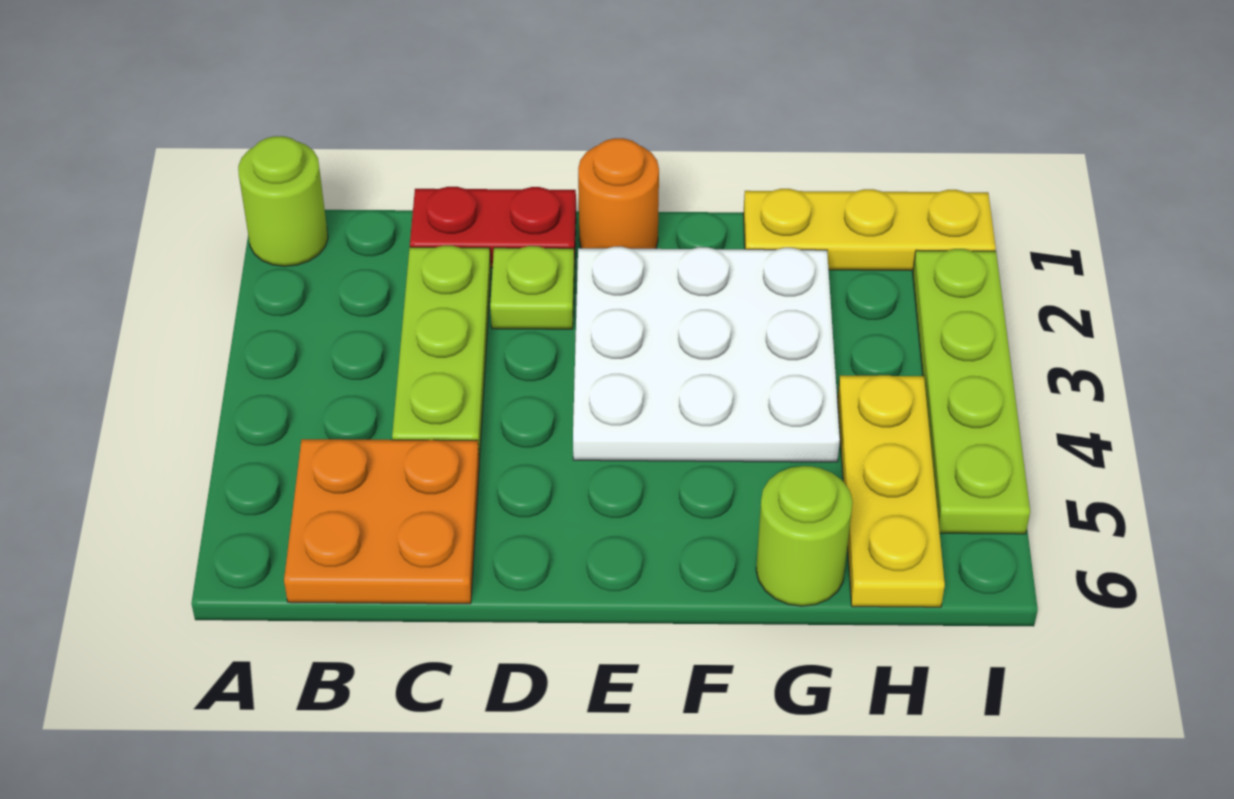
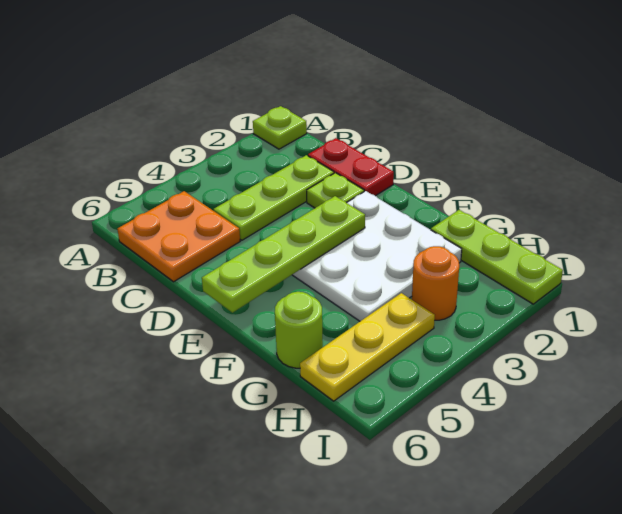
lime round brick A1 level 1 -> lime plate A1 level 1
orange round brick E1 level 1 -> orange round brick H3 level 1
yellow plate G1:I1 level 1 -> lime plate G1:I1 level 1
lime plate I2:I5 level 1 -> lime plate E3:E6 level 2

